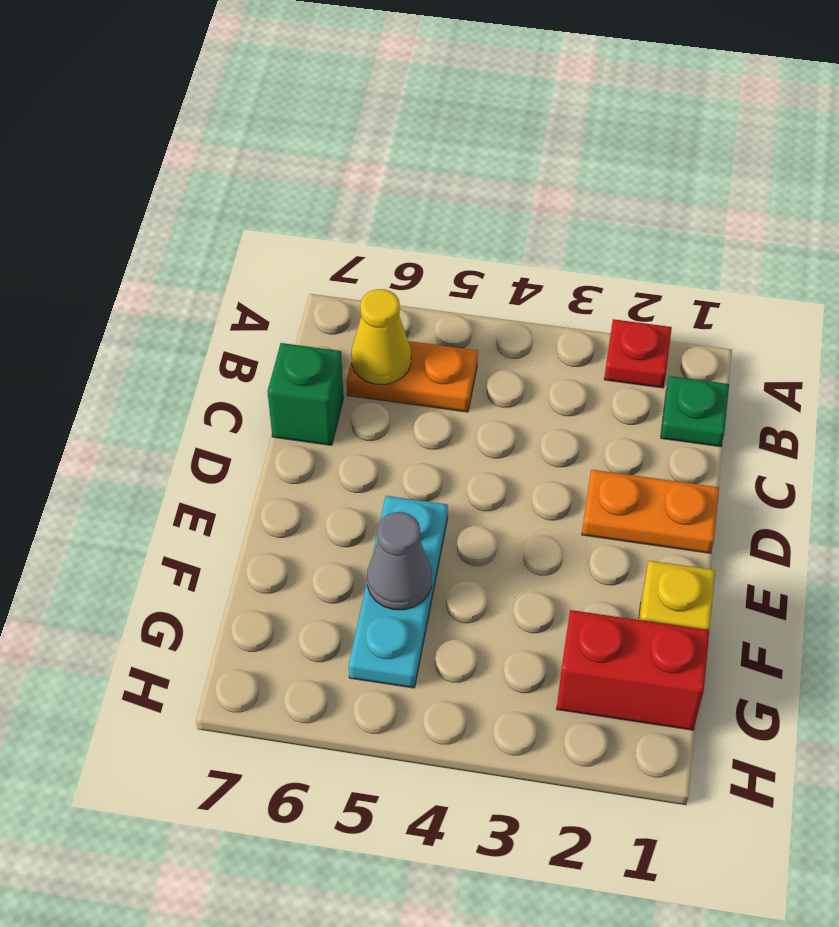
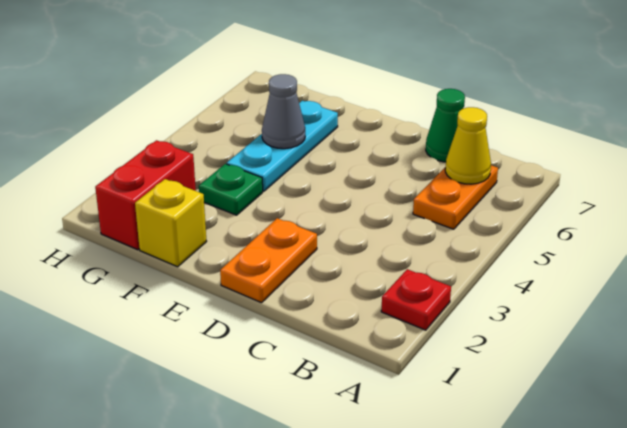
green plate B1 level 1 -> green plate F3 level 1
green brick C7 level 1 -> green cone C7 level 1
cyan plate E5:G5 level 1 -> cyan plate F4:F6 level 1

